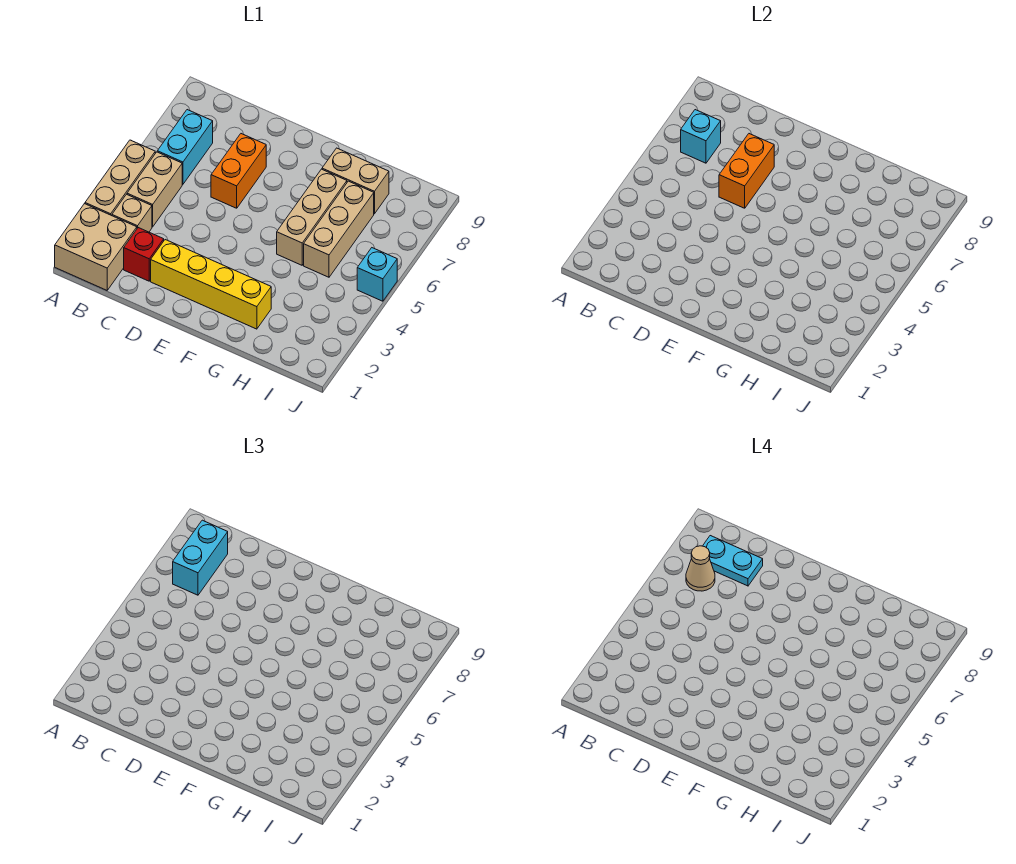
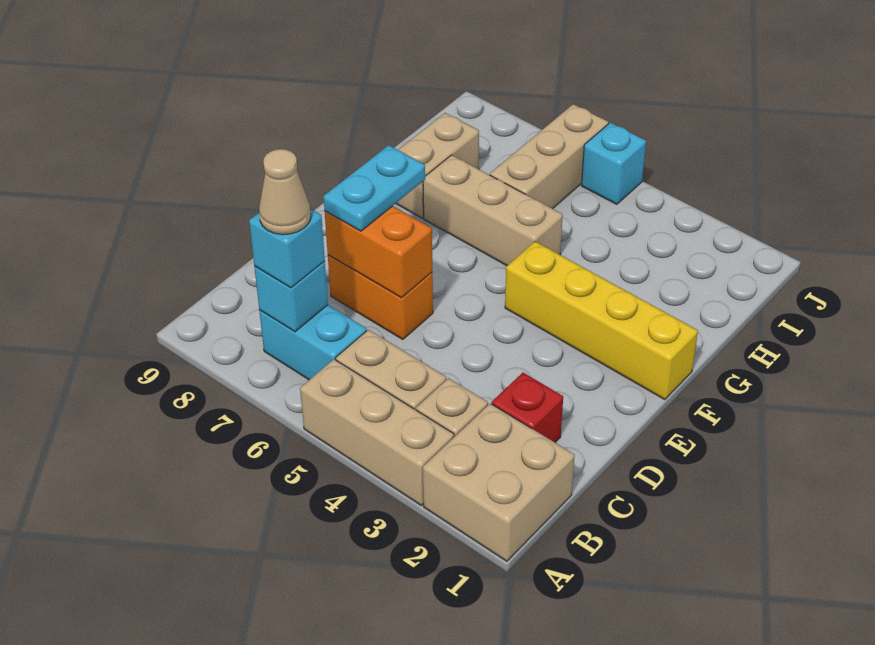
cyan brick B7:B8 level 3 -> cyan brick B7 level 3
cyan plate B8:C8 level 4 -> cyan plate D7:E7 level 3
yellow brick D2:G2 level 1 -> yellow brick F1:F4 level 1
tan brick H5:H7 level 1 -> tan brick H6:J6 level 1

